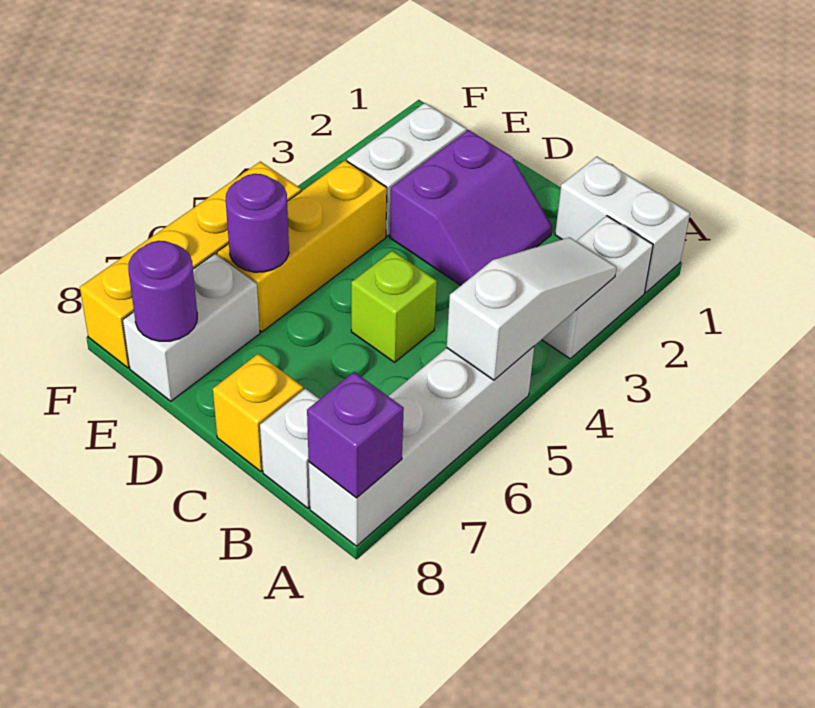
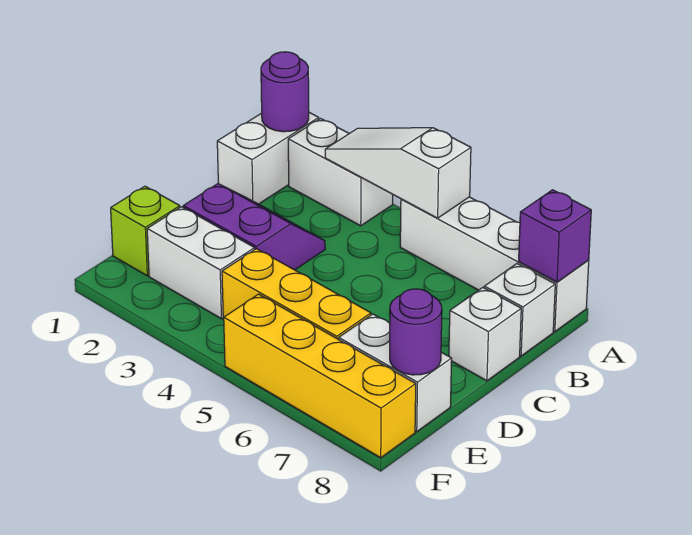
lime brick C5 level 1 -> lime brick E1 level 1
yellow brick C8 level 1 -> white brick C8 level 1
purple round brick E6 level 2 -> purple round brick A1 level 2

